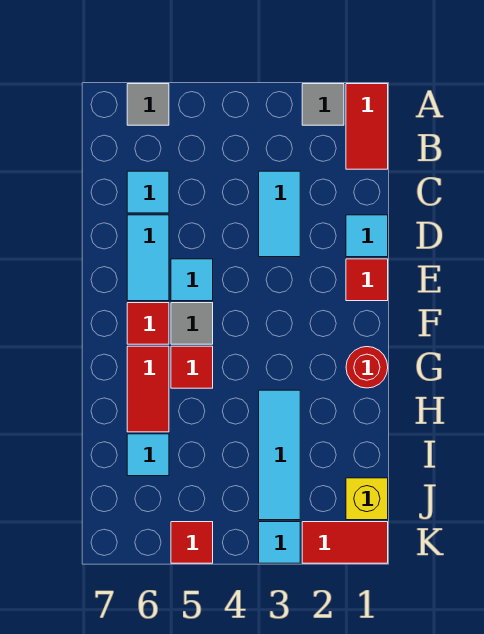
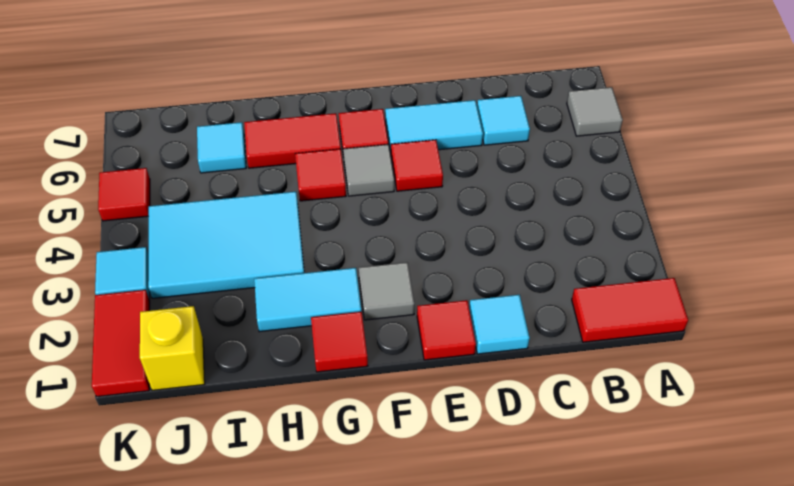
grey tile A2 level 1 -> grey tile F2 level 1
cyan tile C3:D3 level 1 -> cyan tile G2:H2 level 1
cyan tile E5 level 1 -> red tile E5 level 1
red round brick G1 level 1 -> red tile G1 level 1
cyan tile H3:J3 level 1 -> cyan tile H3:J4 level 1

